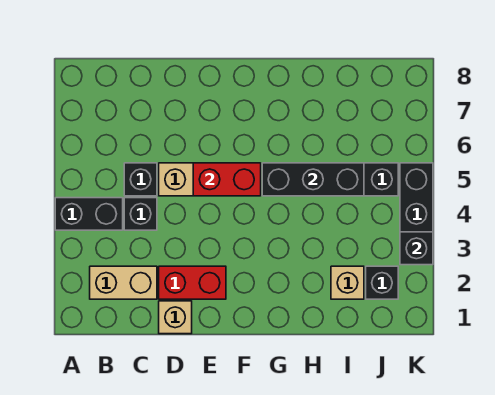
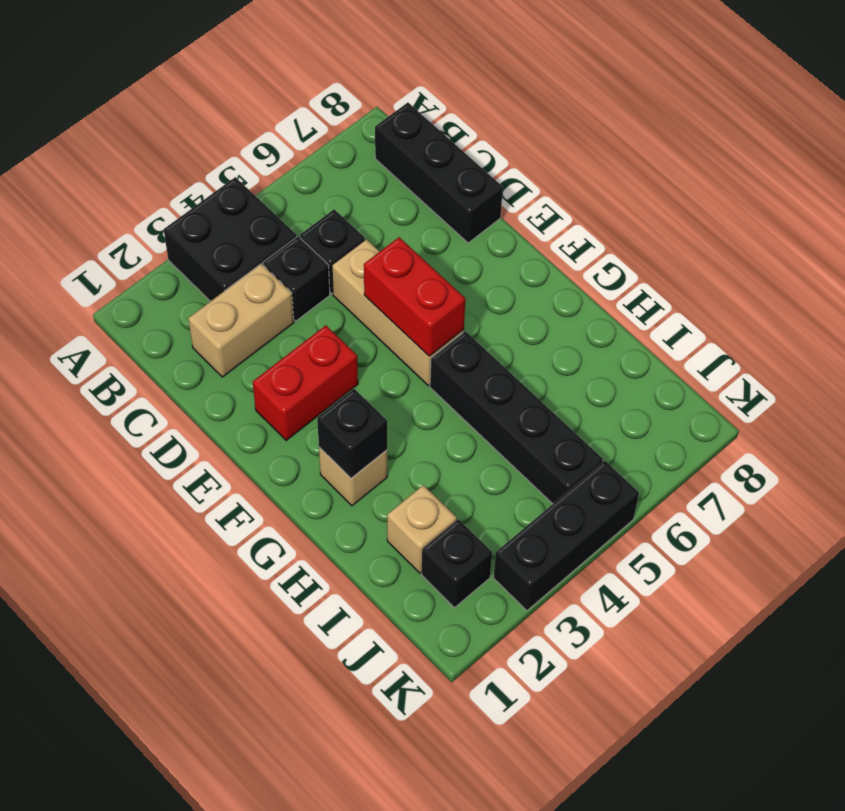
black brick A4:B4 level 1 -> black brick A3:B4 level 1
tan brick B2:C2 level 1 -> tan brick C2:C3 level 1
tan brick D1 level 1 -> tan brick G2 level 1
red brick D2:E2 level 1 -> red brick E2:E3 level 1
black brick G5:I5 level 2 -> black brick B8:D8 level 1
black brick K3 level 2 -> black brick G2 level 2

